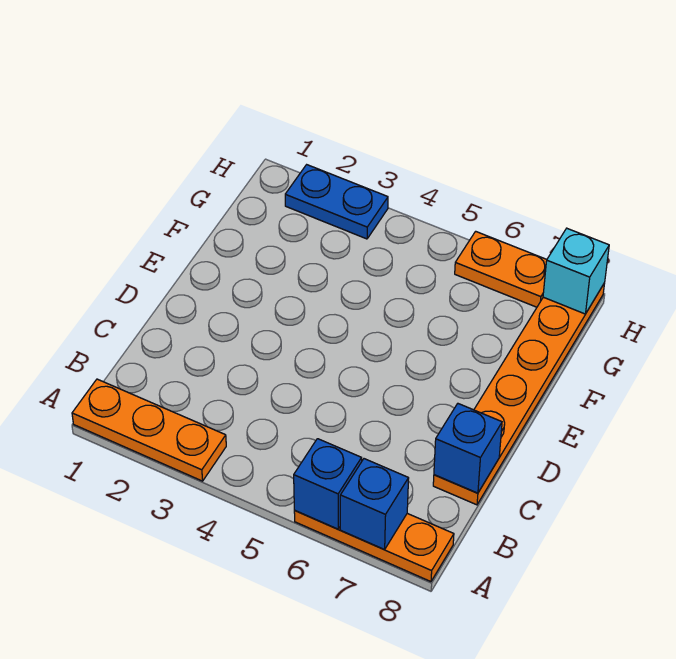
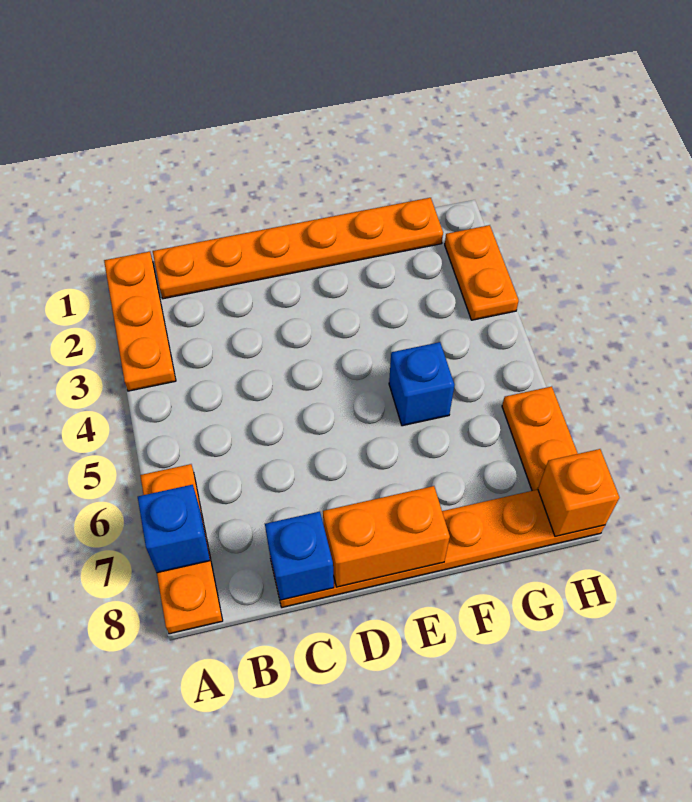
blue brick A6 level 2 -> blue brick F5 level 1
none -> orange plate B1:G1 level 1
none -> orange brick D8:E8 level 2
blue plate H2:H3 level 1 -> orange plate H2:H3 level 1
cyan brick H8 level 2 -> orange brick H8 level 2

